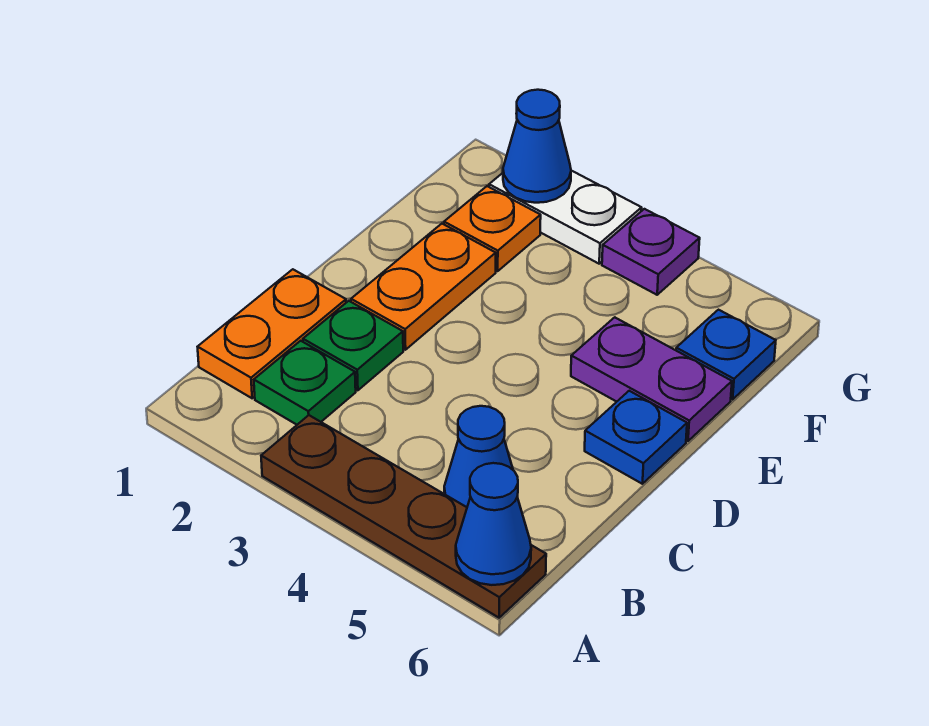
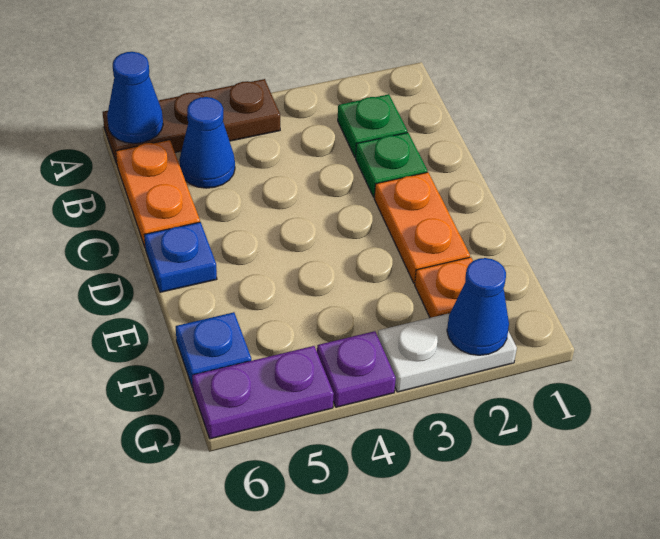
brown plate A3:A6 level 1 -> brown plate A4:A6 level 1
orange plate B1:C1 level 1 -> orange plate B6:C6 level 1
purple plate E5:E6 level 1 -> purple plate G5:G6 level 1

